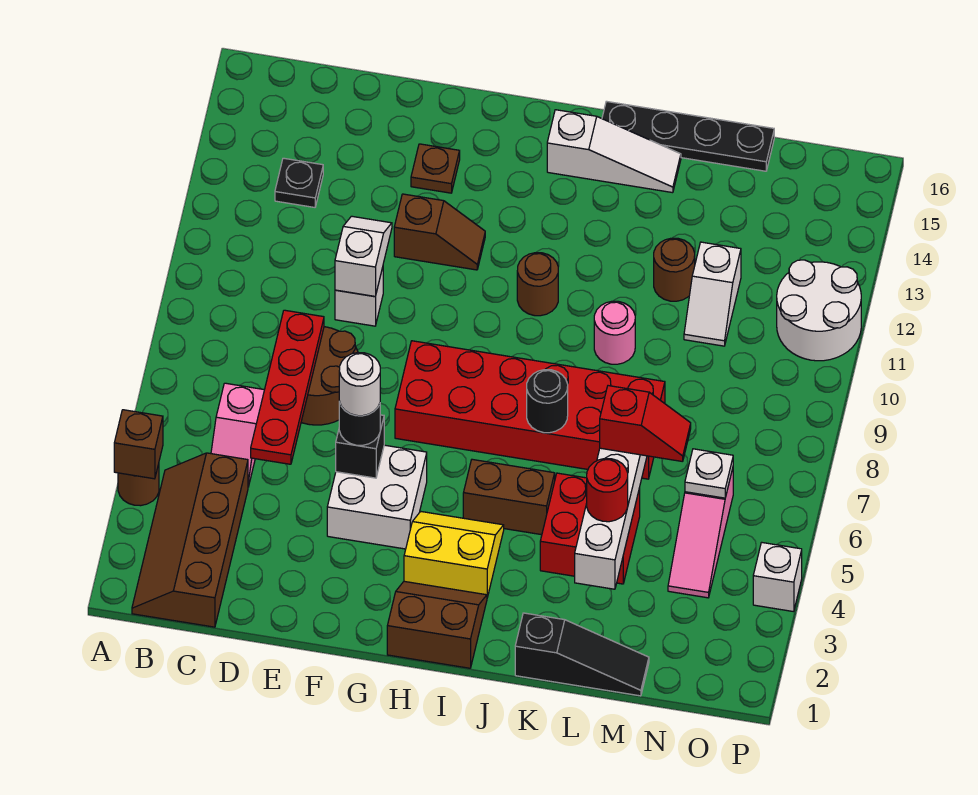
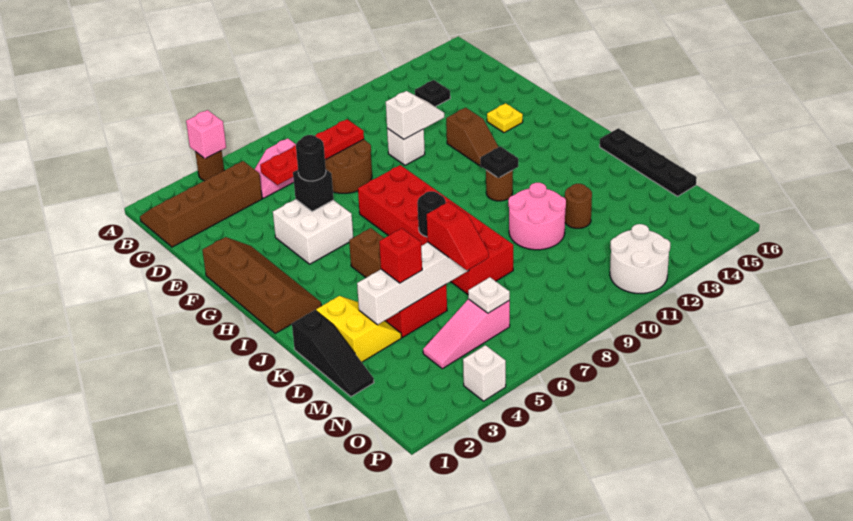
brown brick A4 level 2 -> pink brick A4 level 2
white round brick F5 level 4 -> none
brown plate F14 level 1 -> yellow plate F14 level 1
brown slope H1:I2 level 1 top 1 -> brown slope F1:I2 level 1 top 1
yellow slope H3:I4 level 1 top 3 -> yellow slope K2:L3 level 1 top 2
none -> black plate I11 level 2
white slope I15:K15 level 1 top I -> none
pink round brick K10 level 1 -> pink round brick K10:L11 level 1
red round brick L4 level 3 -> red brick L4 level 3
white slope M11:M12 level 1 top 12 -> none

